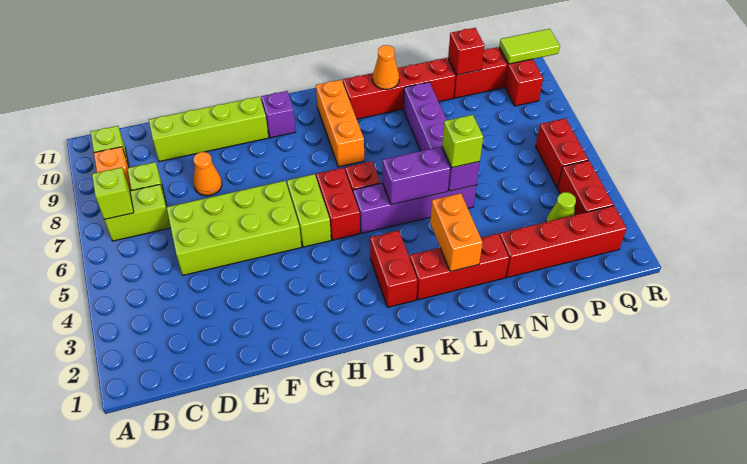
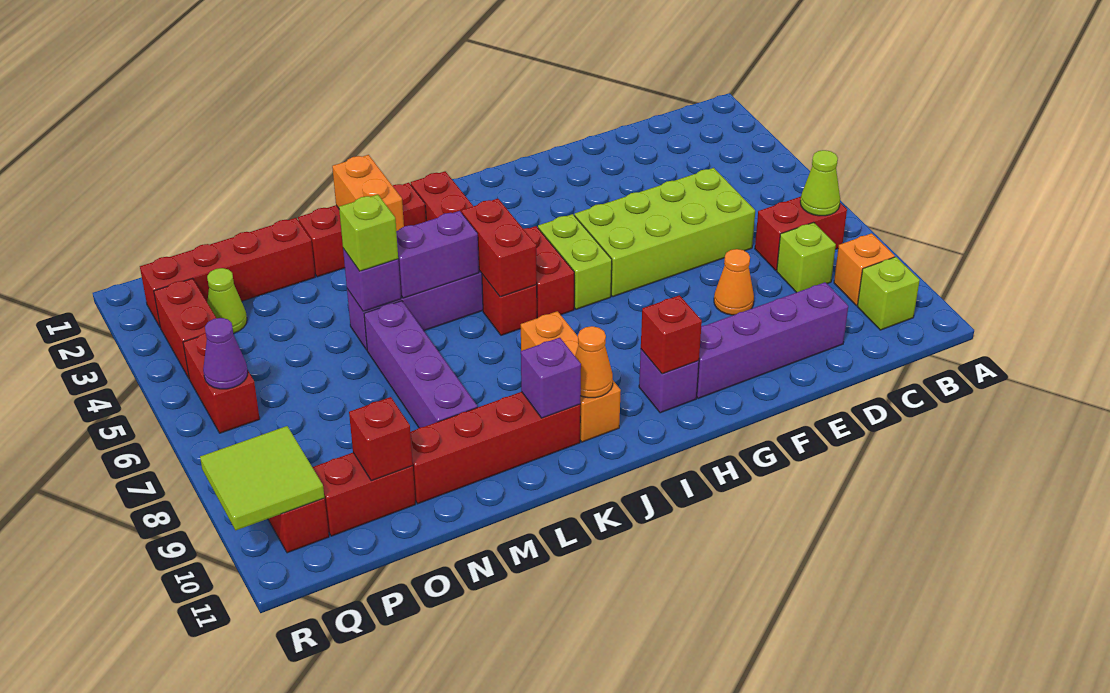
lime brick B7:C7 level 1 -> red brick B7:C7 level 1
lime brick B7 level 2 -> lime cone B7 level 2
lime brick D10:G10 level 1 -> purple brick D10:G10 level 1
none -> red brick H10 level 2
none -> red brick J5:J6 level 2
none -> purple brick K10 level 2
orange cone L10 level 2 -> orange cone J10 level 2
none -> purple cone Q6 level 2
lime tile Q10:R10 level 2 -> lime tile Q9:R10 level 2

